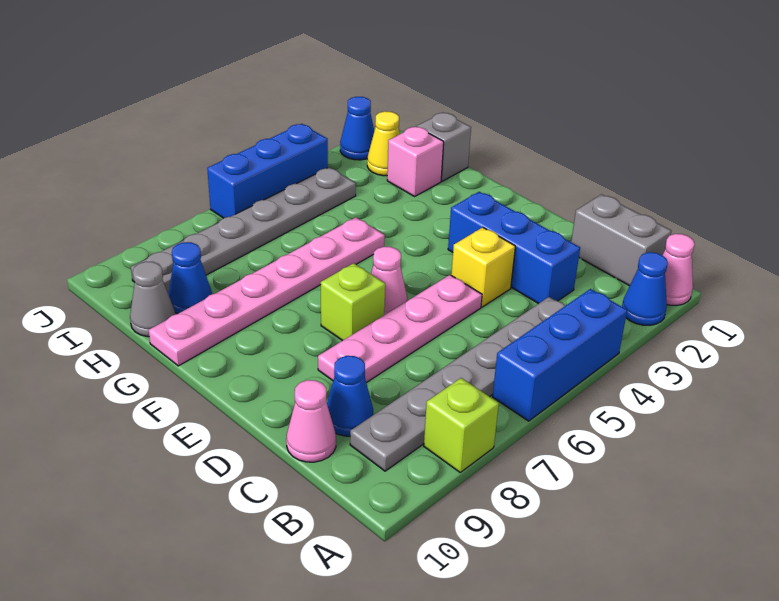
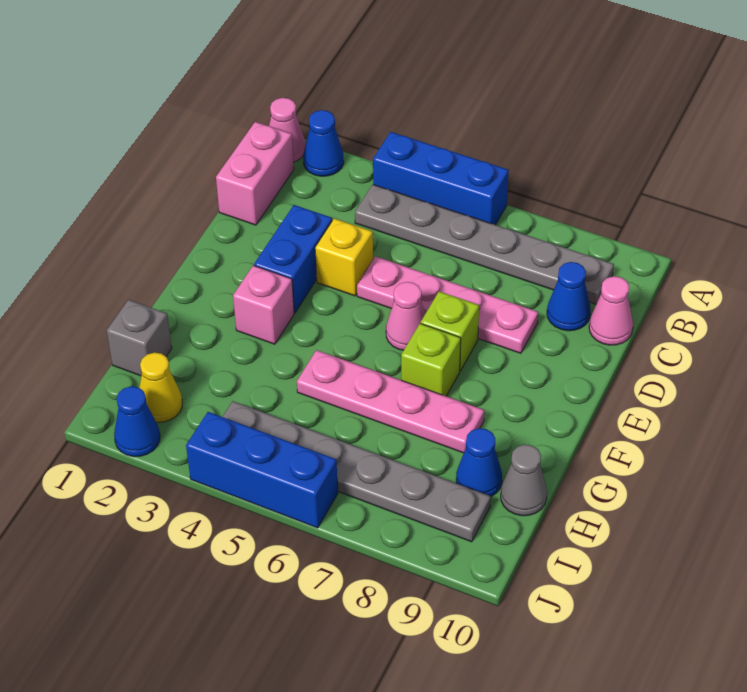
lime brick A8 level 1 -> lime brick F7 level 1
grey brick B1:C1 level 1 -> pink brick B1:C1 level 1
blue brick C3:E3 level 1 -> blue brick D3:E3 level 1
pink plate G5:G10 level 1 -> pink plate G5:G8 level 1
pink brick H2 level 1 -> pink brick F3 level 1

